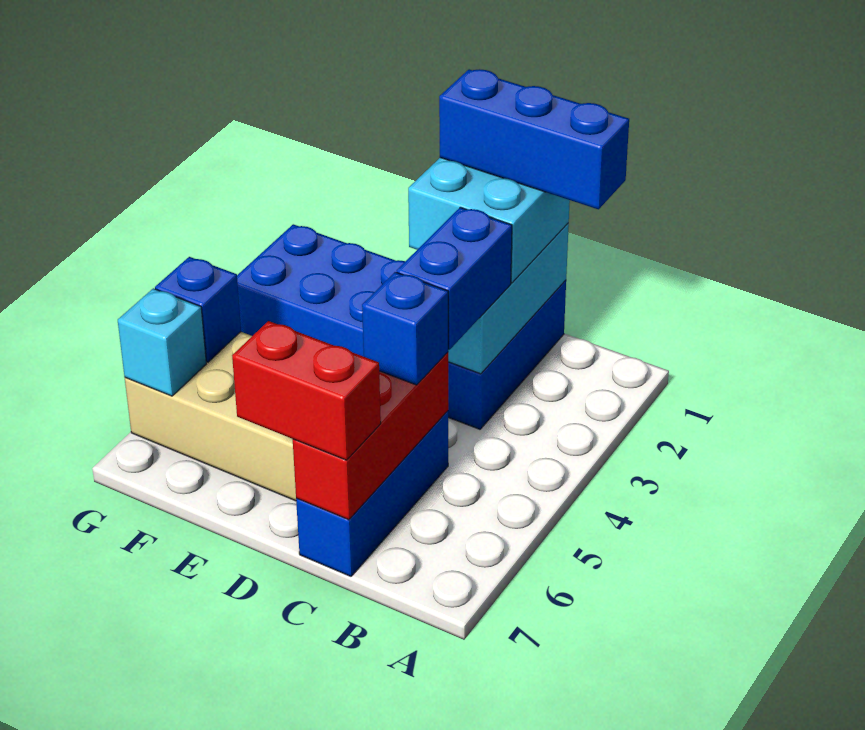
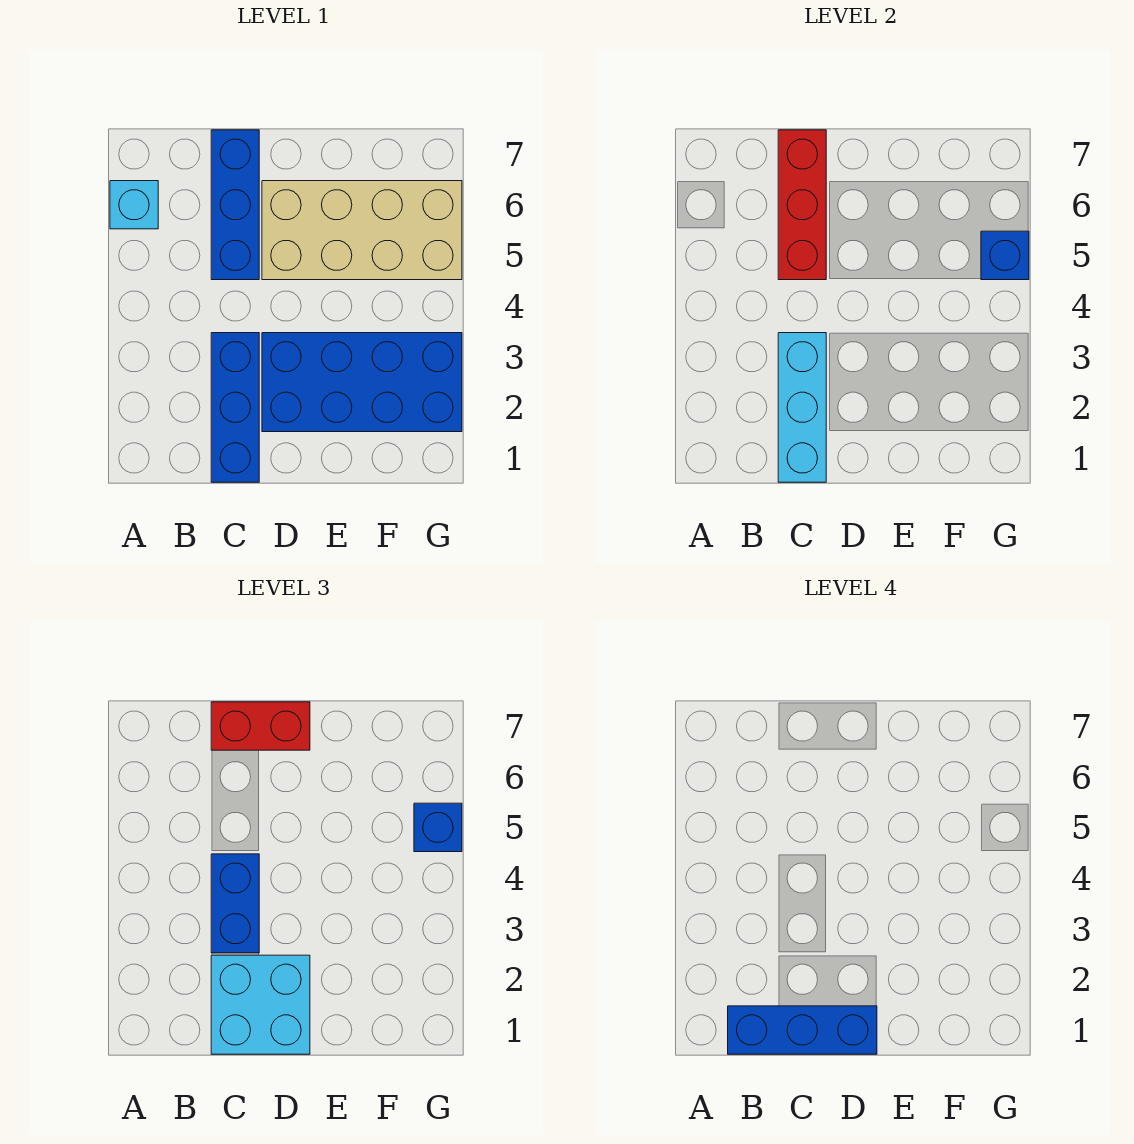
blue brick C5 level 3 -> blue brick G5 level 3
cyan brick G6 level 2 -> cyan brick A6 level 1

